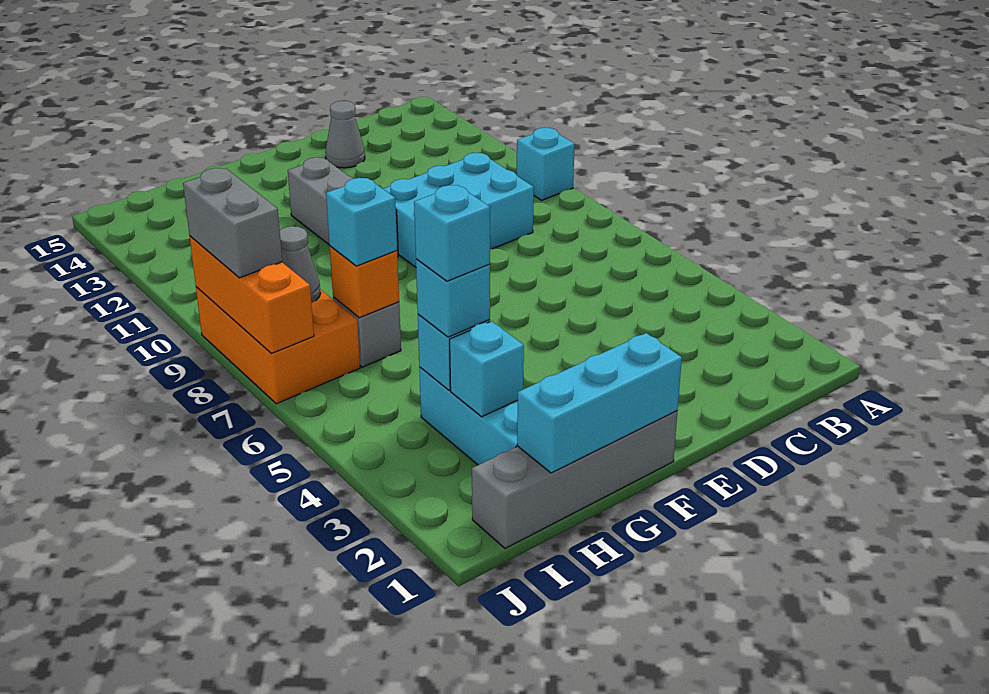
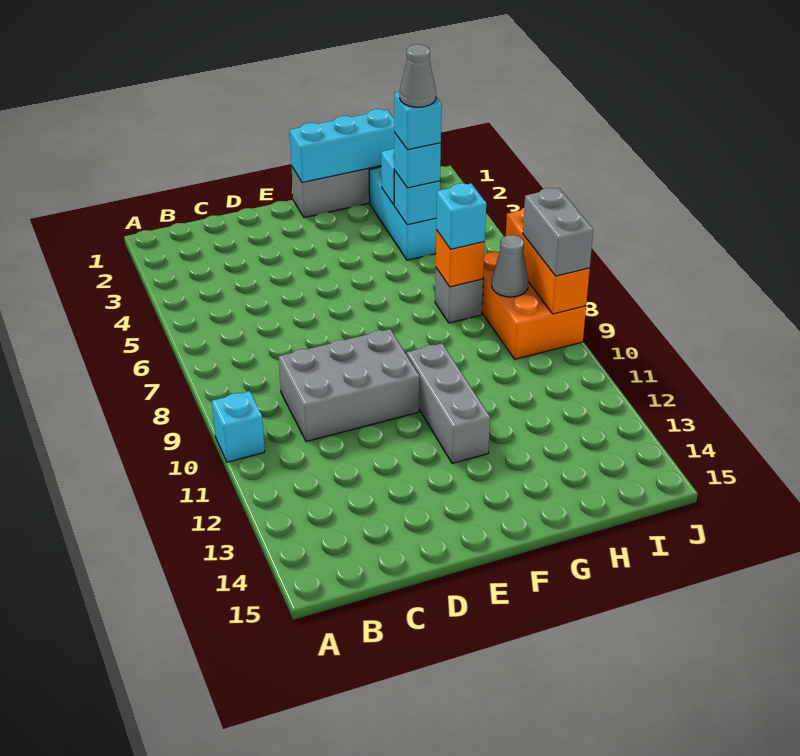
cyan brick C9:E10 level 1 -> grey brick C9:E10 level 1
grey cone D14 level 1 -> grey cone H4 level 5

